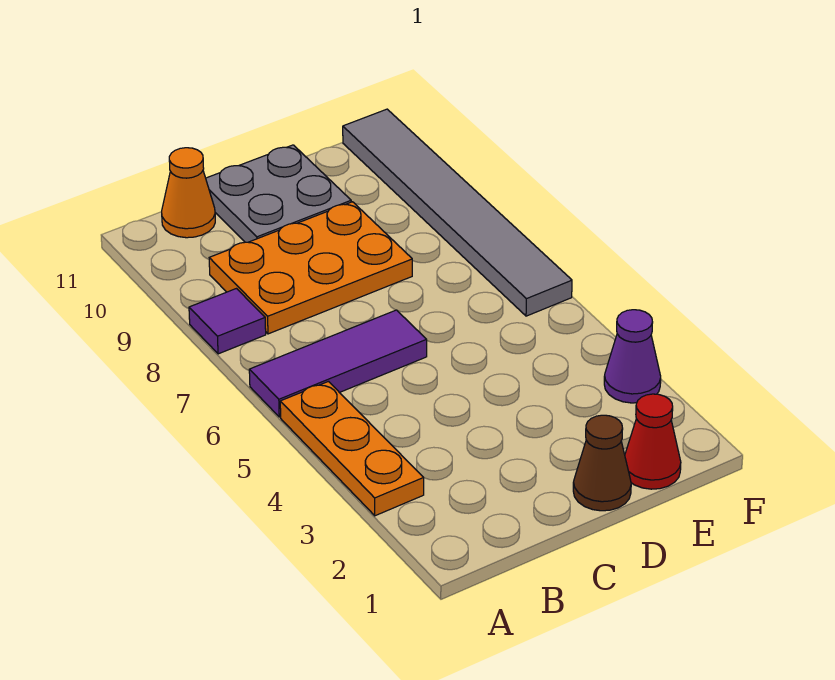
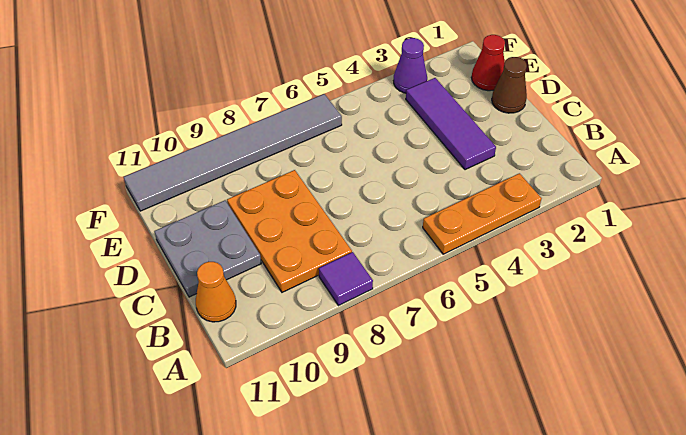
purple tile A6:C6 level 1 -> purple tile C3:E3 level 1

